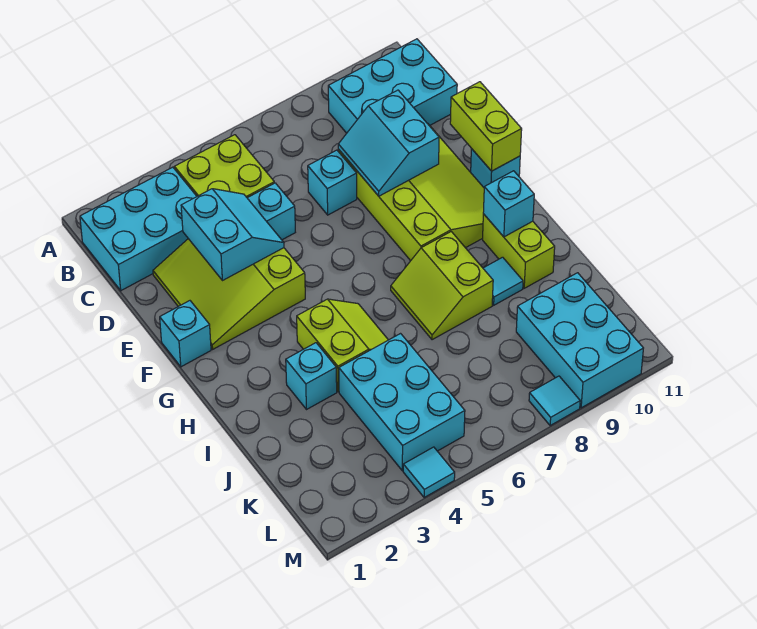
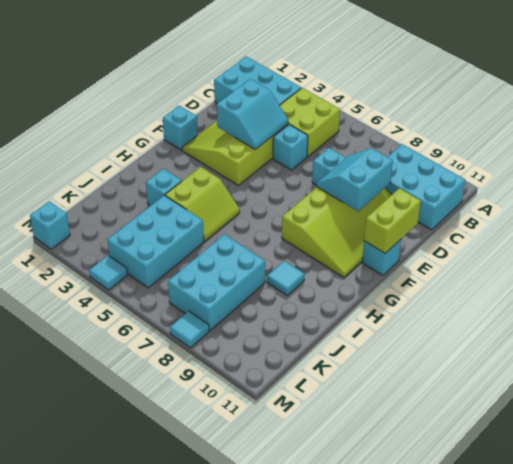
lime slope H7:I8 level 1 top 8 -> none
lime brick H10:I10 level 1 -> none
cyan brick H10 level 2 -> cyan brick M1 level 1
cyan brick K9:M10 level 1 -> cyan brick J7:L8 level 1

